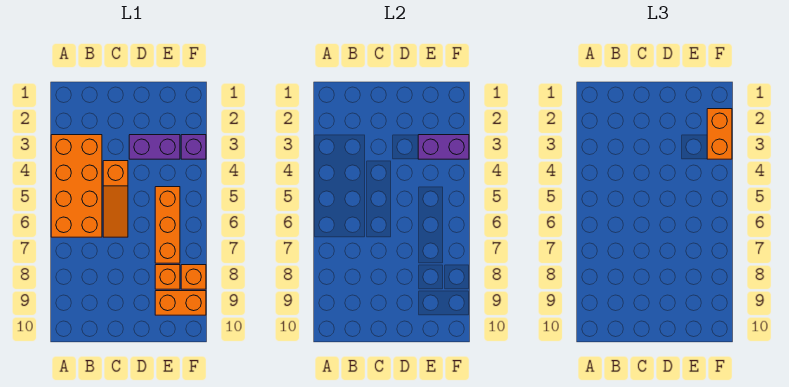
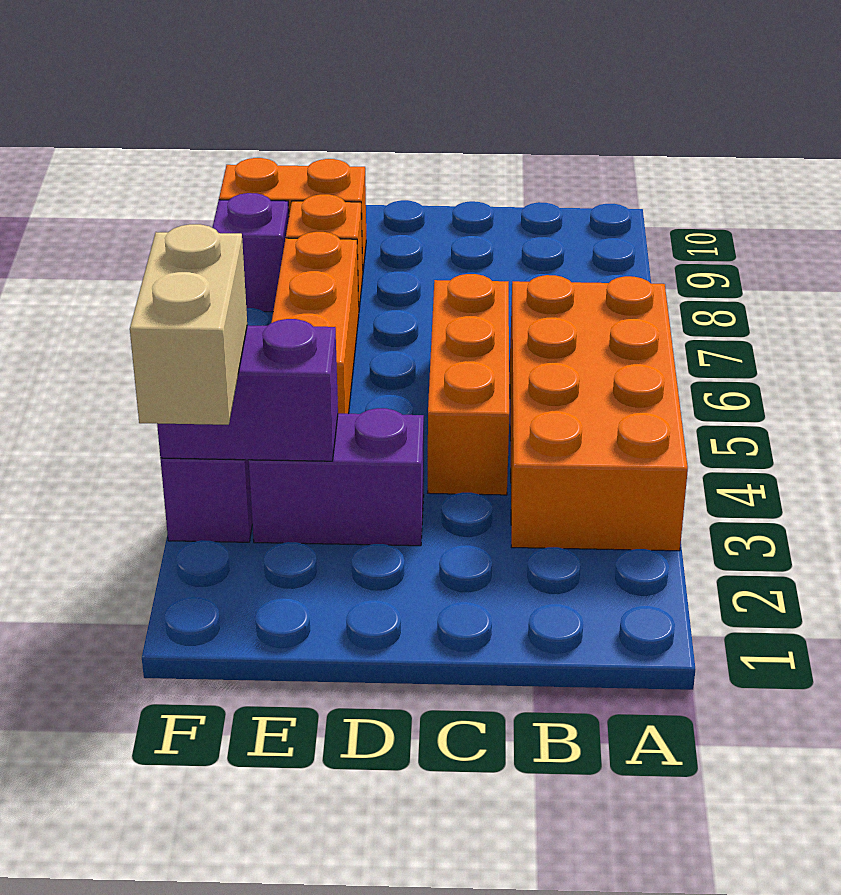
orange slope C4:C6 level 1 top 4 -> orange brick C4:C6 level 1
orange brick F2:F3 level 3 -> tan brick F2:F3 level 3
orange brick F8 level 1 -> purple brick F8 level 1

